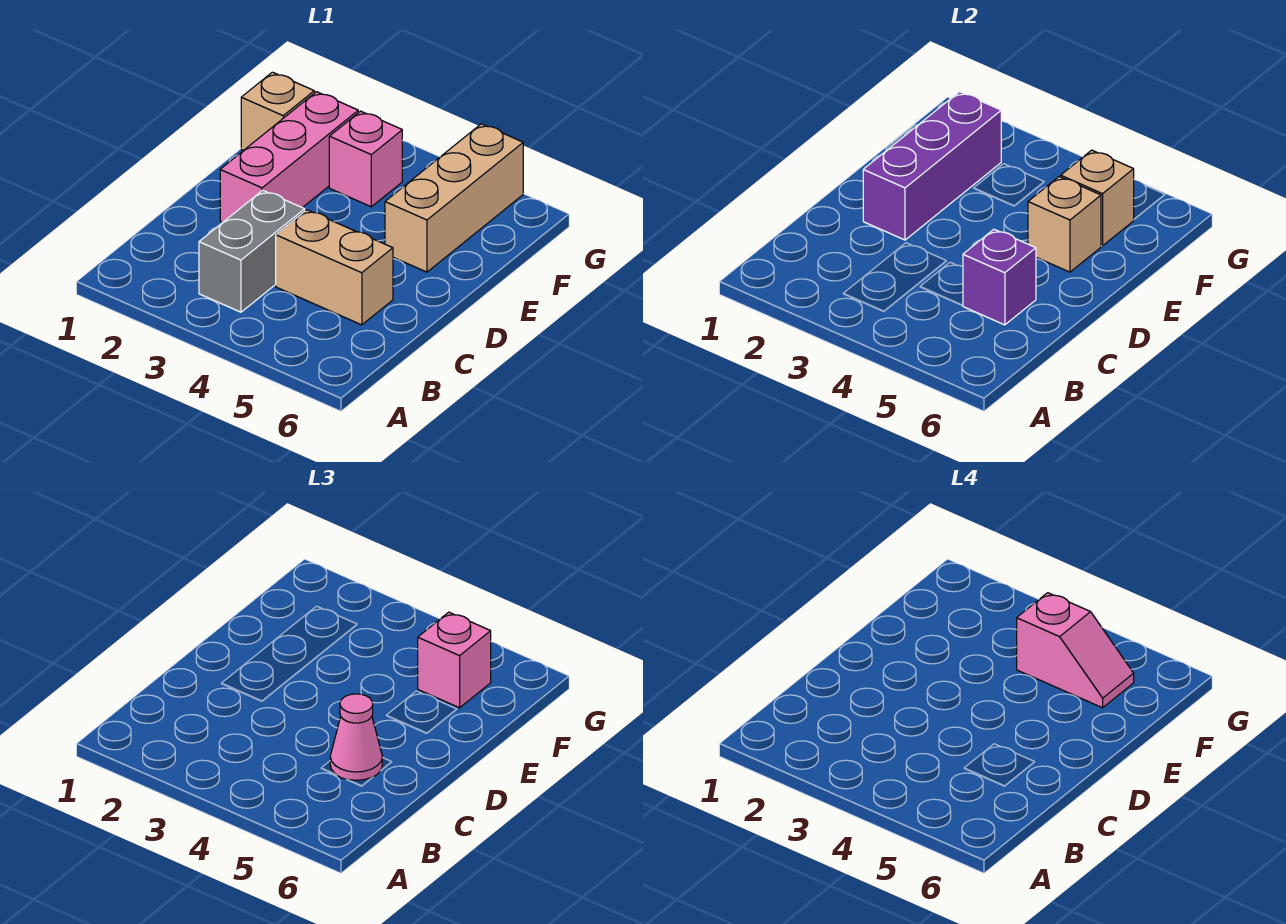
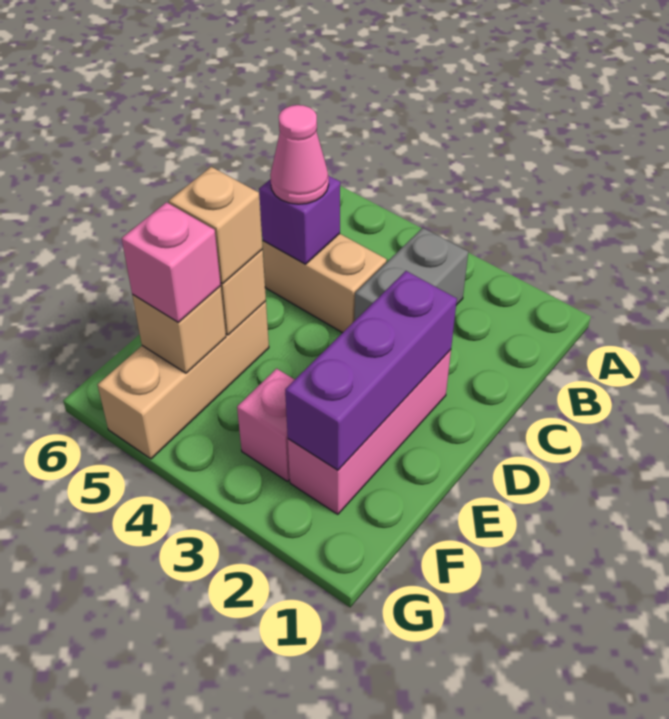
tan brick F1 level 1 -> tan brick E5 level 3
pink slope F4:F5 level 4 top 4 -> none

